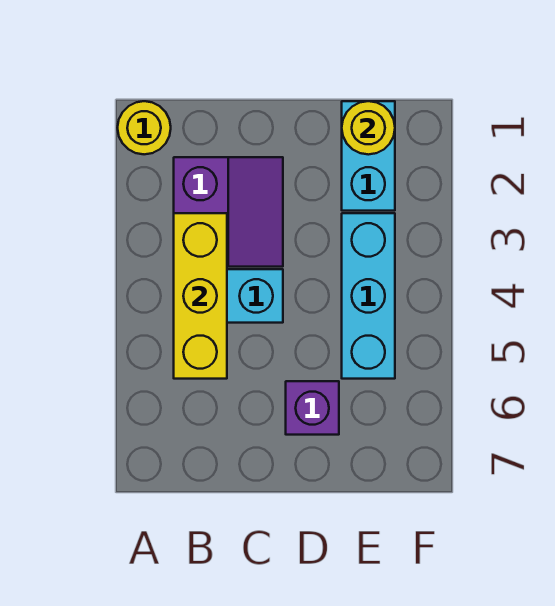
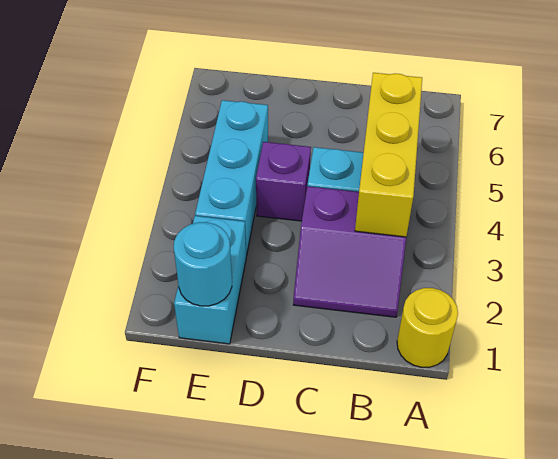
purple slope B2:C3 level 1 top B -> purple slope B2:C3 level 1 top 3
purple brick D6 level 1 -> purple brick D4 level 1
yellow round brick E1 level 2 -> cyan round brick E1 level 2

